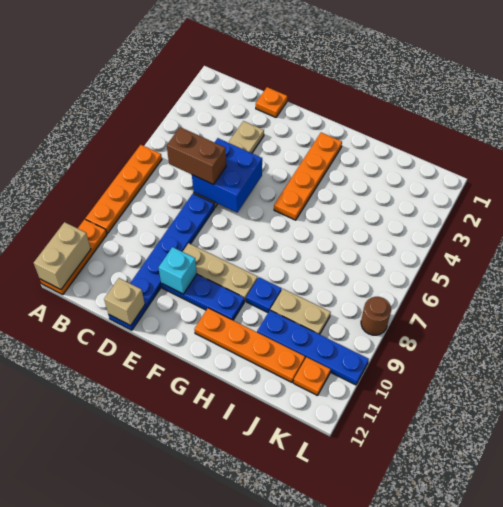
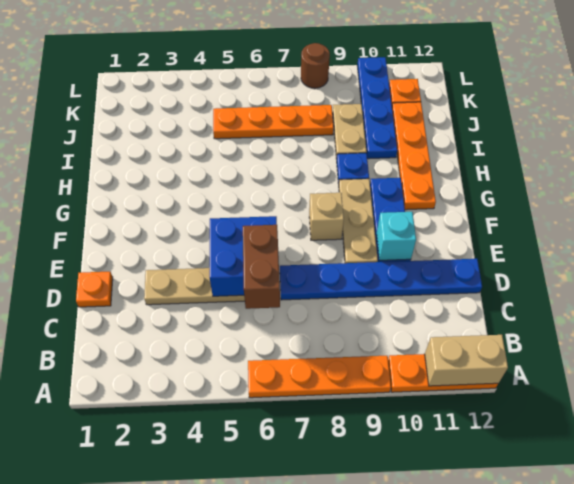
tan brick D12 level 2 -> tan brick F8 level 1
orange plate G2:G5 level 1 -> orange plate J5:J8 level 1

